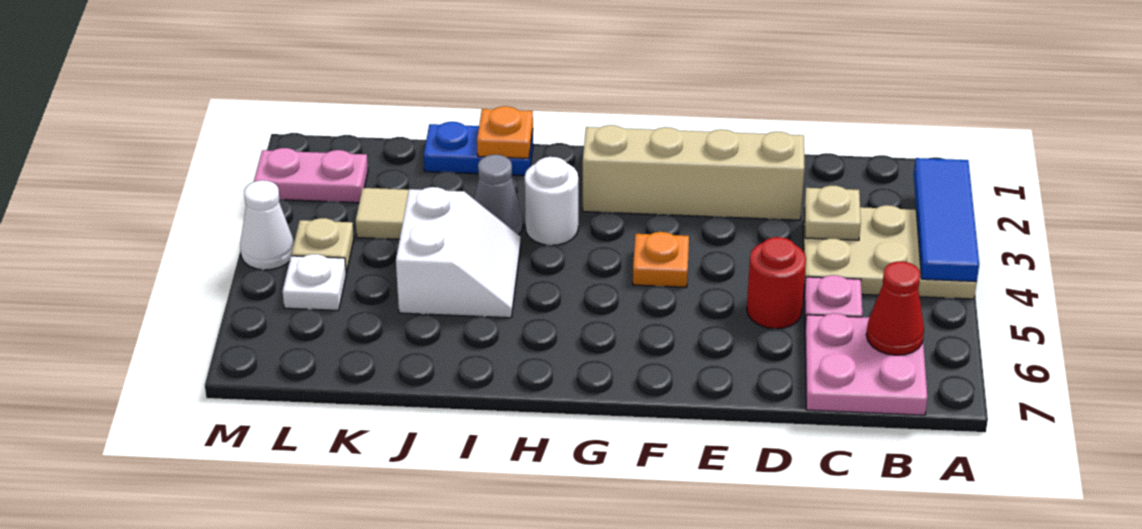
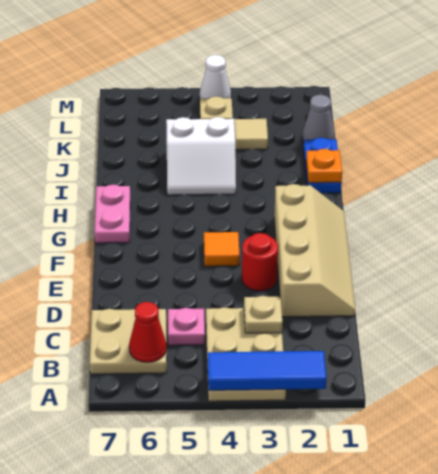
pink plate B6:C7 level 1 -> tan plate B6:C7 level 1
red round brick D5 level 1 -> red round brick E3 level 1
orange plate F4 level 1 -> orange tile F4 level 1
white round brick H3 level 1 -> none
grey cone I3 level 1 -> grey cone K1 level 1
pink plate L2:M2 level 1 -> pink plate G7:H7 level 1
white plate L5 level 1 -> none

